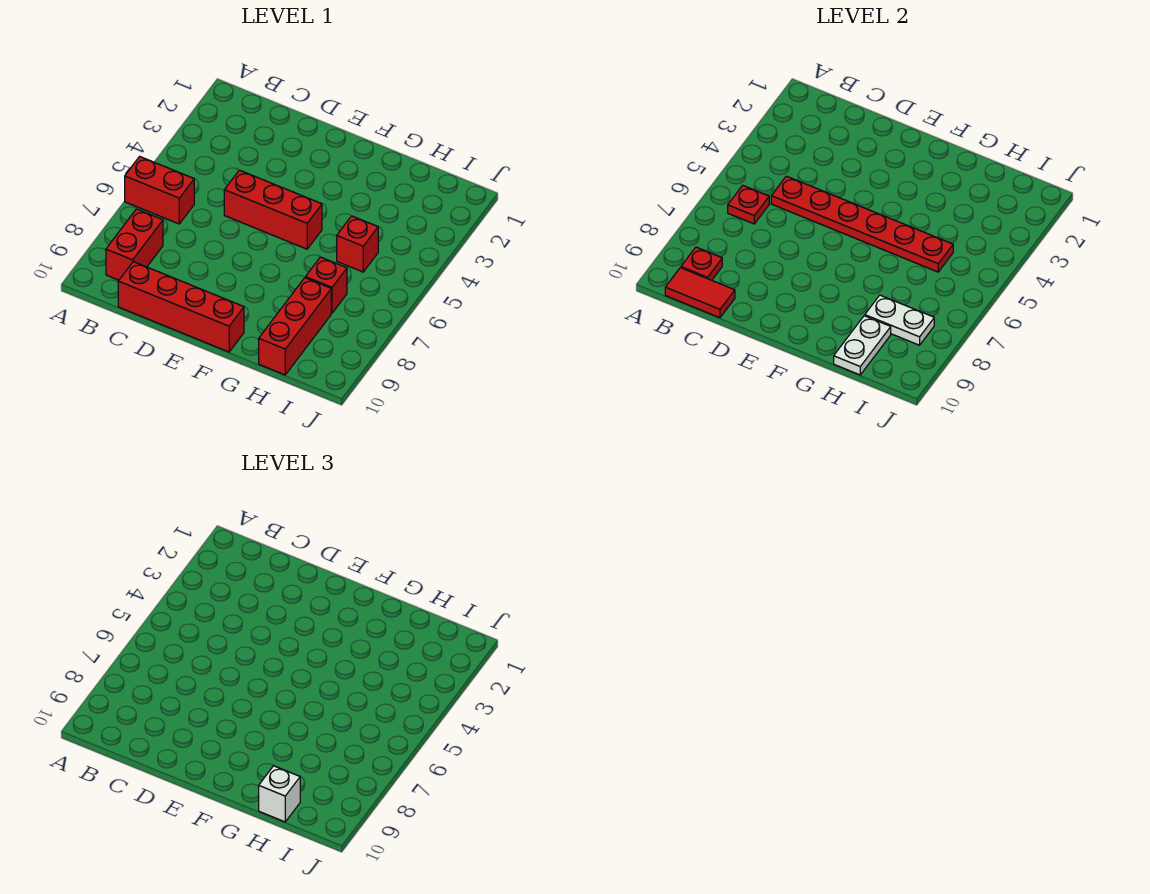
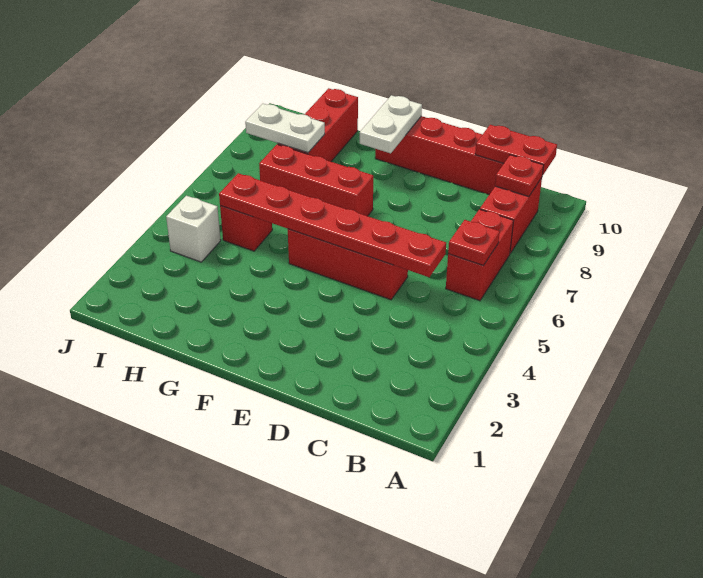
red brick A6:B6 level 1 -> red brick B6:B7 level 1
red tile B10:C10 level 2 -> red plate B10:C10 level 2
red brick H7 level 1 -> red brick F7:H7 level 1
white plate H9:H10 level 2 -> white plate F9:F10 level 2
white brick H10 level 3 -> white brick I4 level 1

